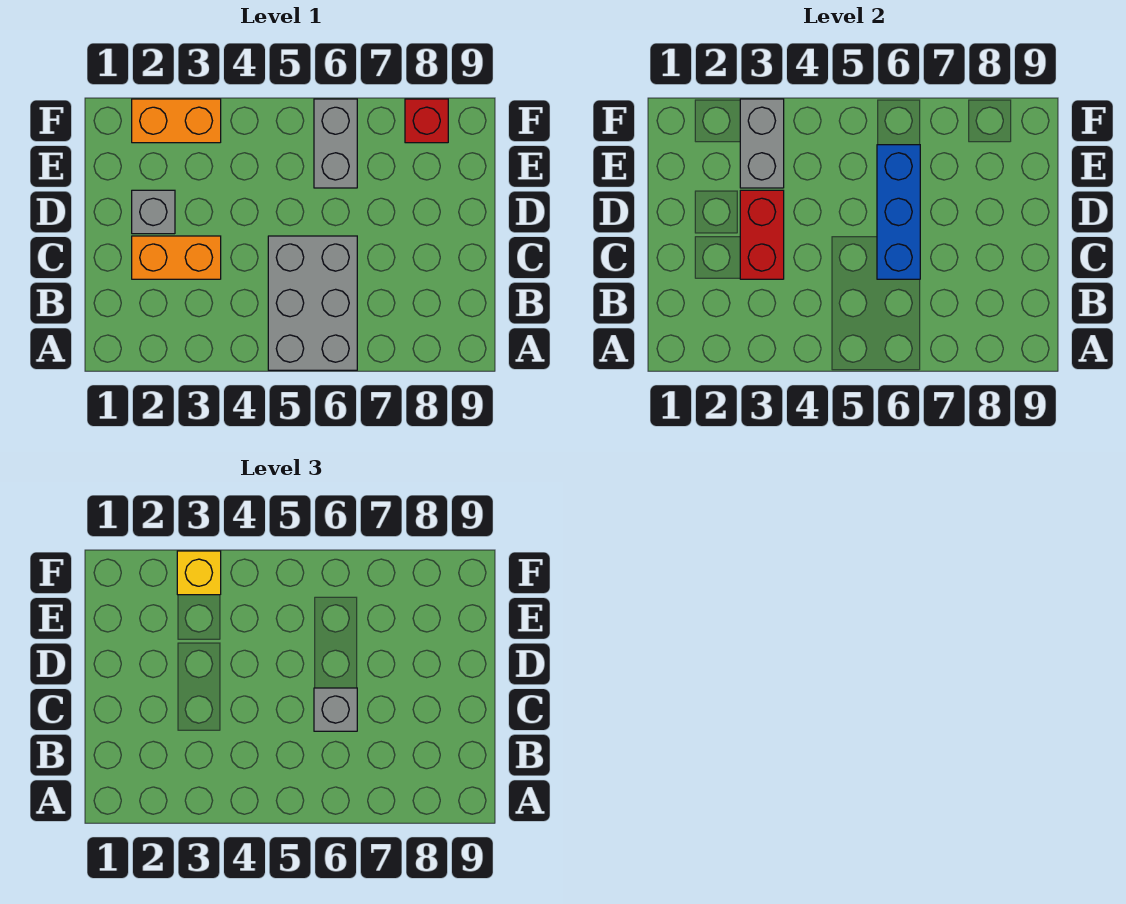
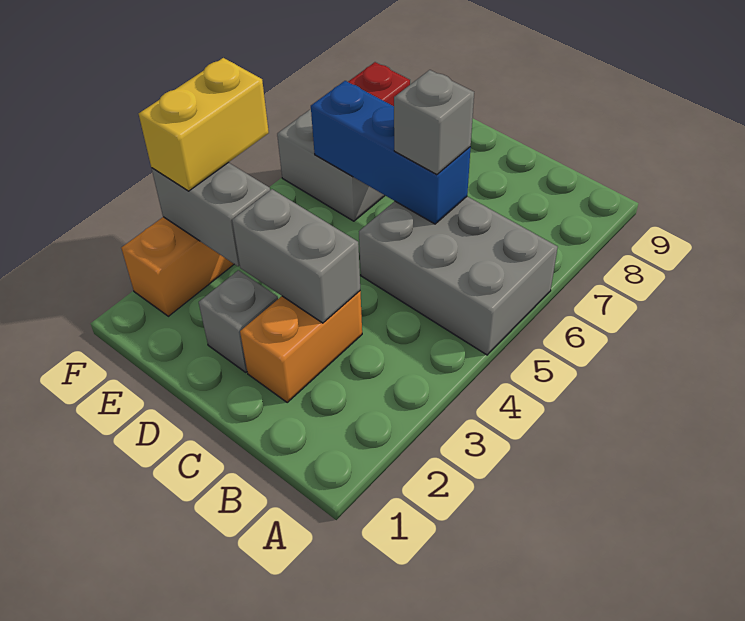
red brick C3:D3 level 2 -> grey brick C3:D3 level 2
yellow brick F3 level 3 -> yellow brick F3:F4 level 3

